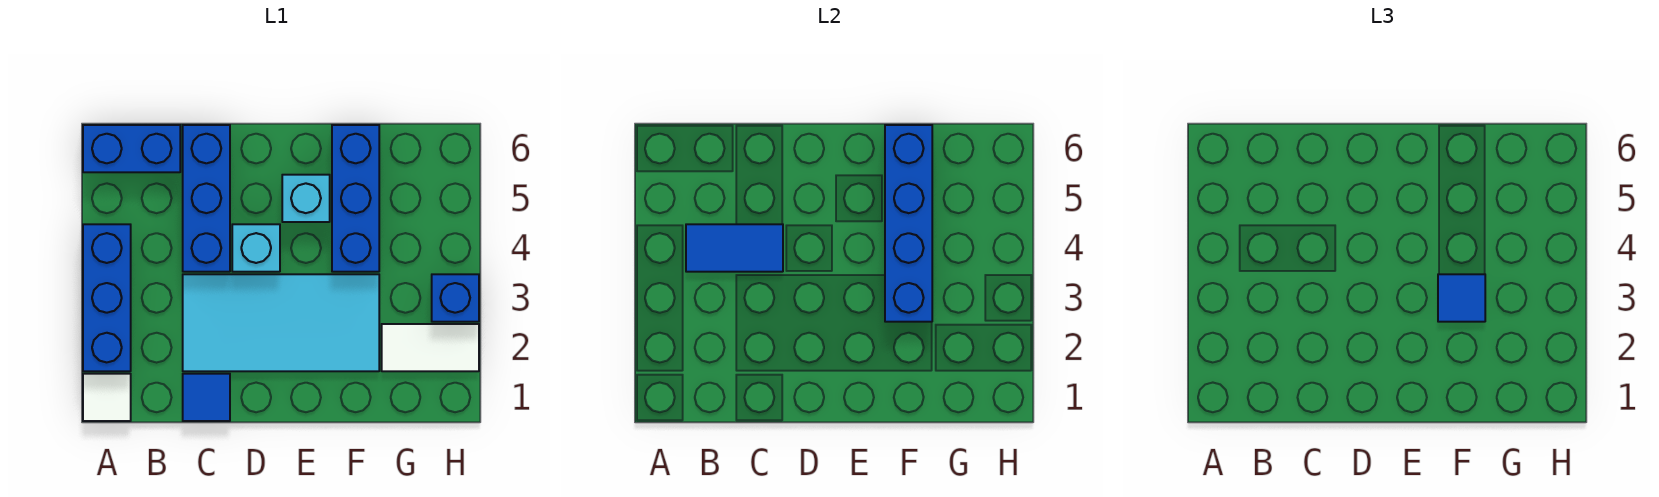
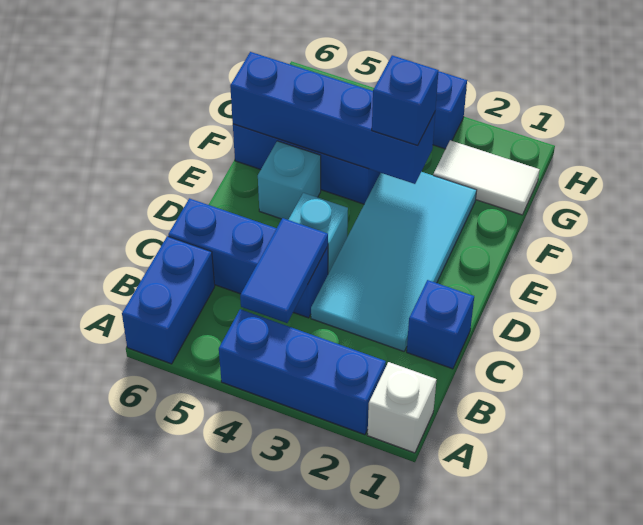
white tile A1 level 1 -> white brick A1 level 1
blue tile C1 level 1 -> blue brick C1 level 1
blue tile F3 level 3 -> blue brick F3 level 3
white tile G2:H2 level 1 -> white tile G1:G2 level 1

